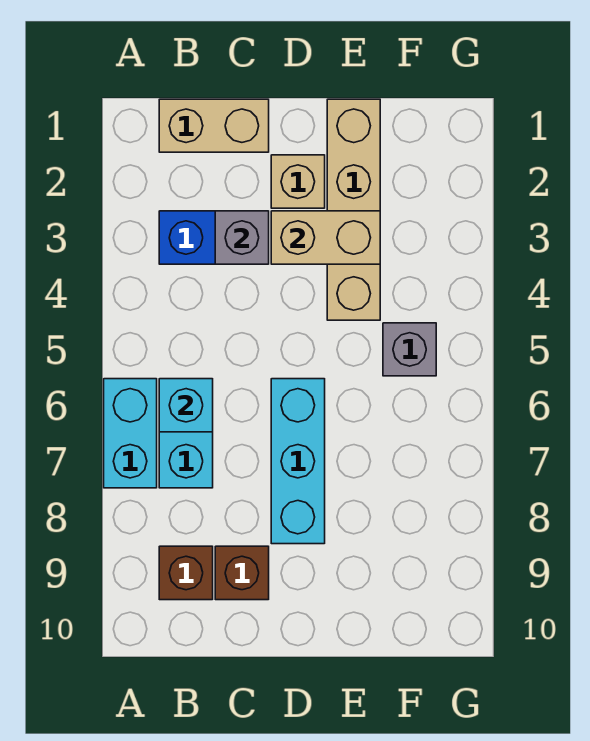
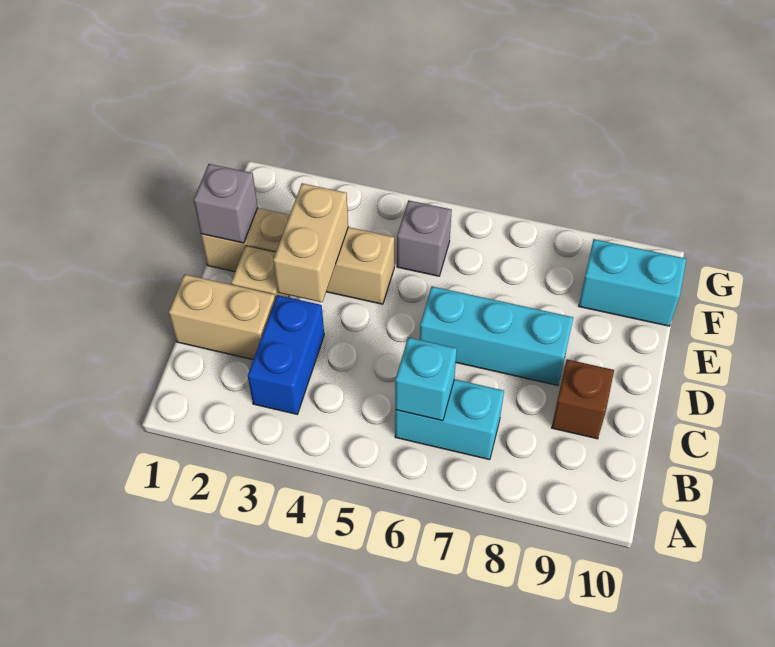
cyan brick A6:A7 level 1 -> cyan brick F9:F10 level 1
tan brick B1:C1 level 1 -> tan brick C1:C2 level 1
brown brick B9 level 1 -> none
grey brick C3 level 2 -> grey brick E1 level 2

